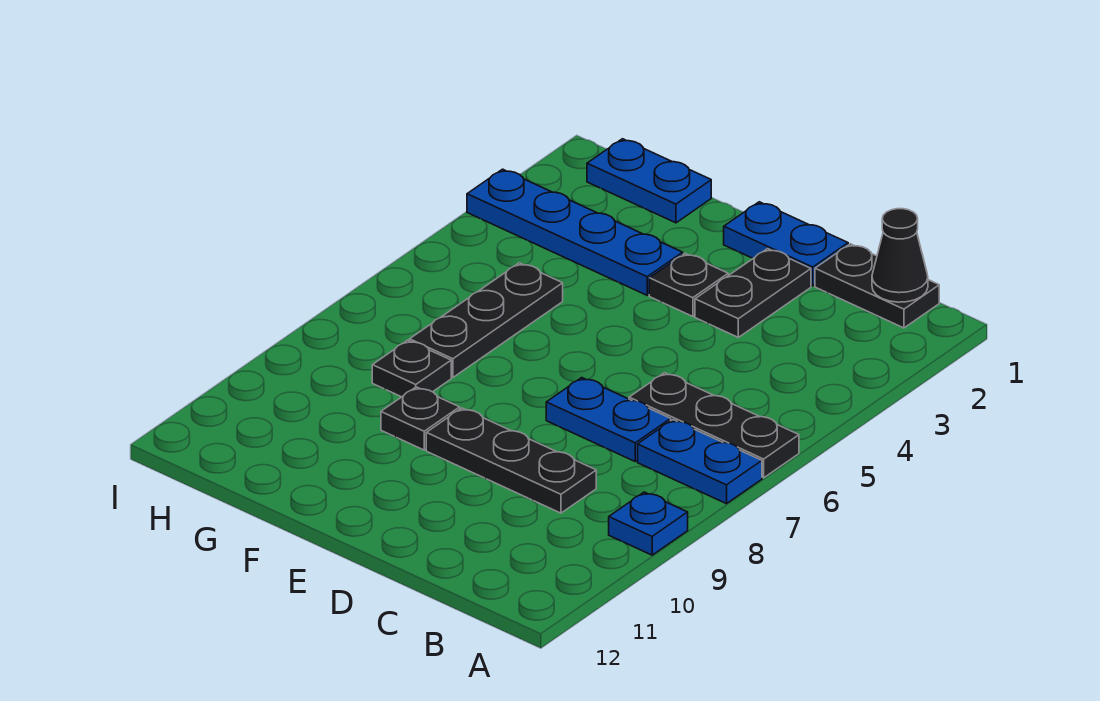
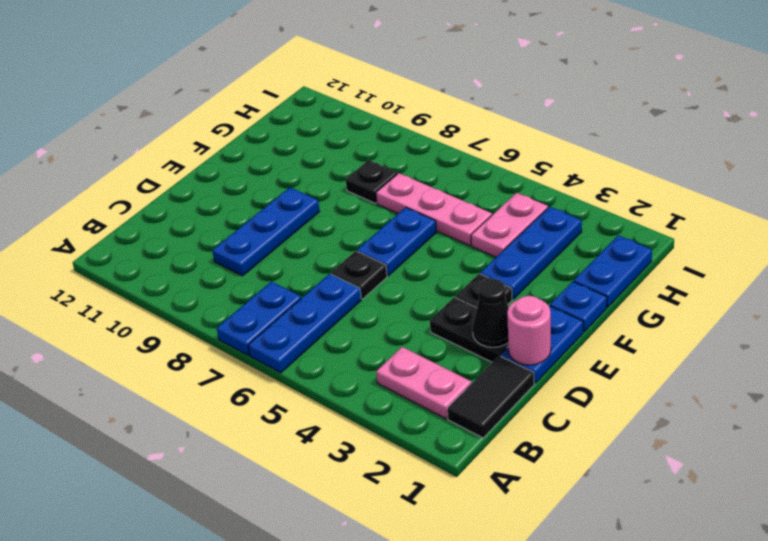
black plate A6:C6 level 1 -> blue plate A6:C6 level 1
blue plate A9 level 1 -> blue plate F1 level 1
black plate B1:C1 level 1 -> black tile B1:C1 level 1
black cone B1 level 2 -> black cone D2 level 2
none -> pink plate B2:B3 level 1
blue plate C7:D7 level 1 -> blue plate E6:F6 level 1
black plate C9:E9 level 1 -> blue plate C9:E9 level 1
none -> pink round brick D1 level 2
blue plate F3:I3 level 1 -> blue plate F3:H3 level 1
black plate F9 level 1 -> black plate D6 level 1
none -> pink plate G4:H4 level 1
black plate G5:G7 level 1 -> pink plate G5:G7 level 1

